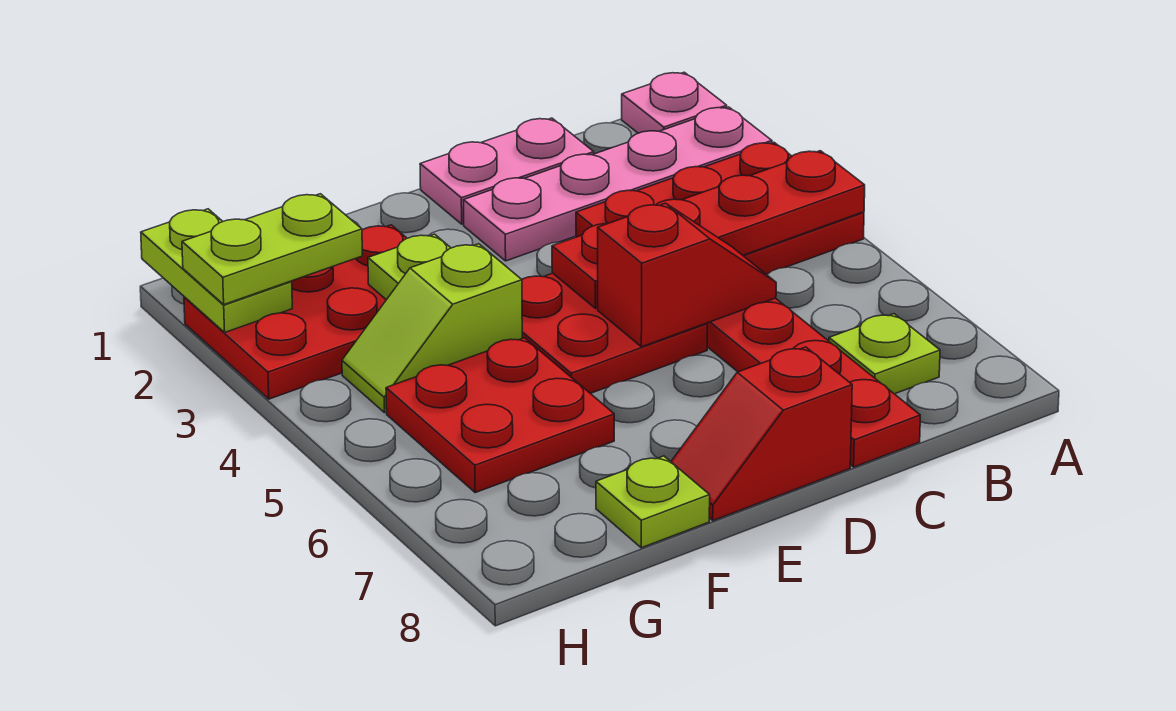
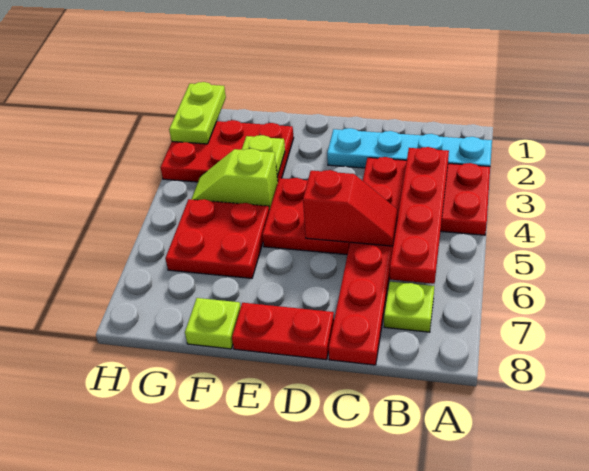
pink plate A1 level 1 -> none
pink plate A2:D2 level 1 -> cyan plate A2:D2 level 1
red plate A4:D4 level 2 -> red plate B3:B6 level 2
pink plate C1:D1 level 1 -> none
red slope D8:E8 level 1 top D -> red plate D8:E8 level 1
lime plate G2:H2 level 3 -> none

